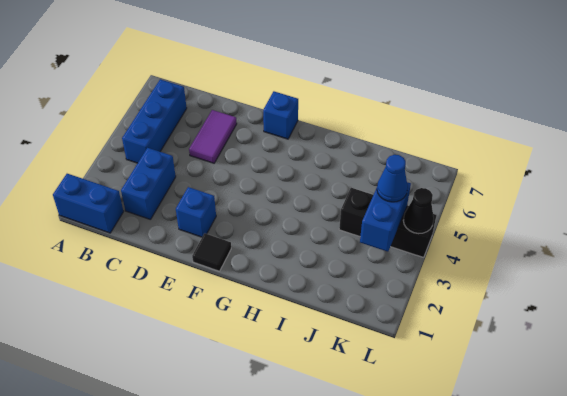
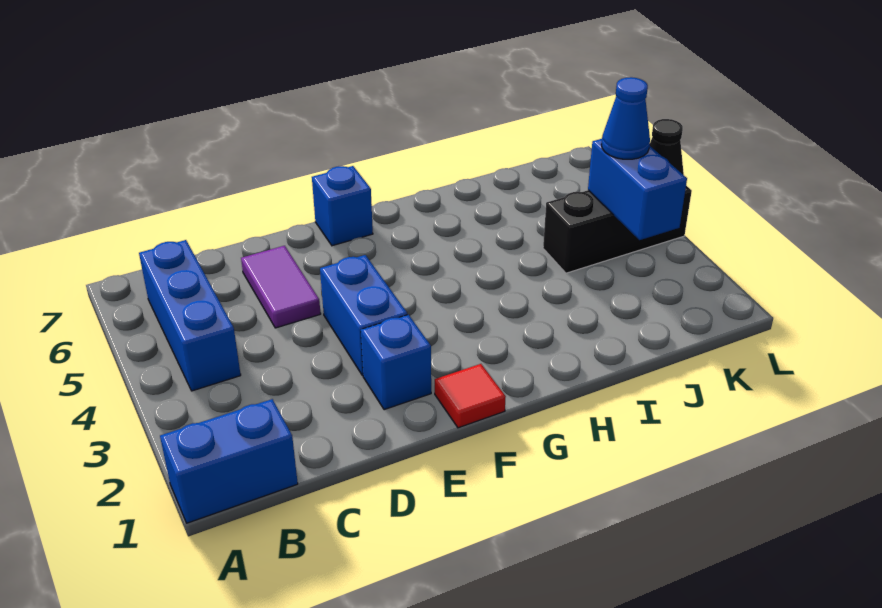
blue brick C2:C3 level 1 -> blue brick E3:E4 level 1
black tile F1 level 1 -> red tile F1 level 1

